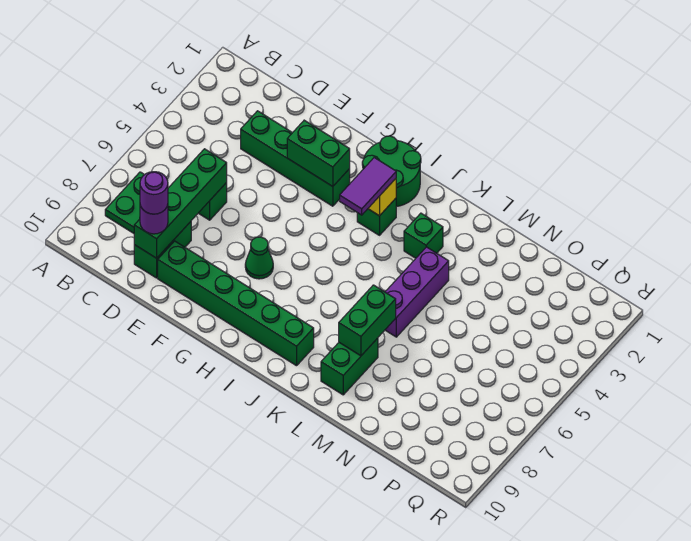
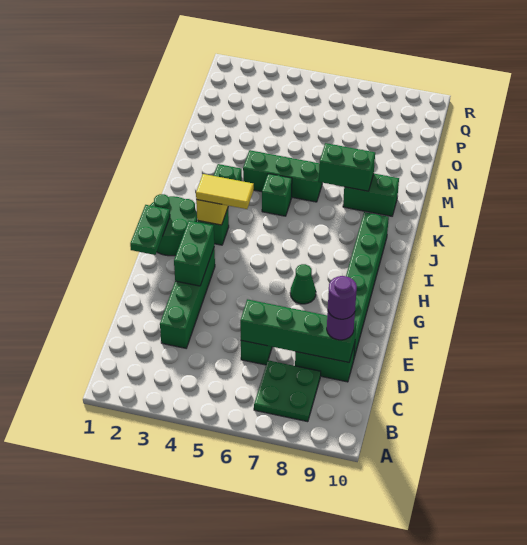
none -> green plate G1:H1 level 2
purple tile I3:I4 level 3 -> yellow tile I3:I4 level 3
none -> green brick K5 level 1
purple brick L4:L6 level 1 -> green brick L4:L6 level 1

